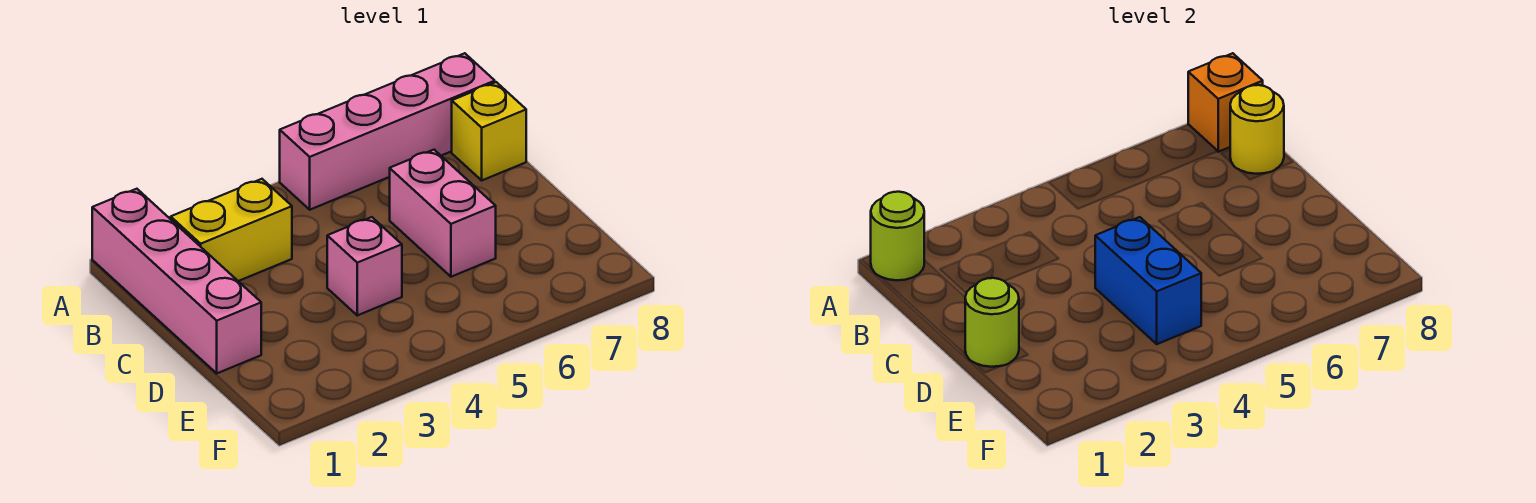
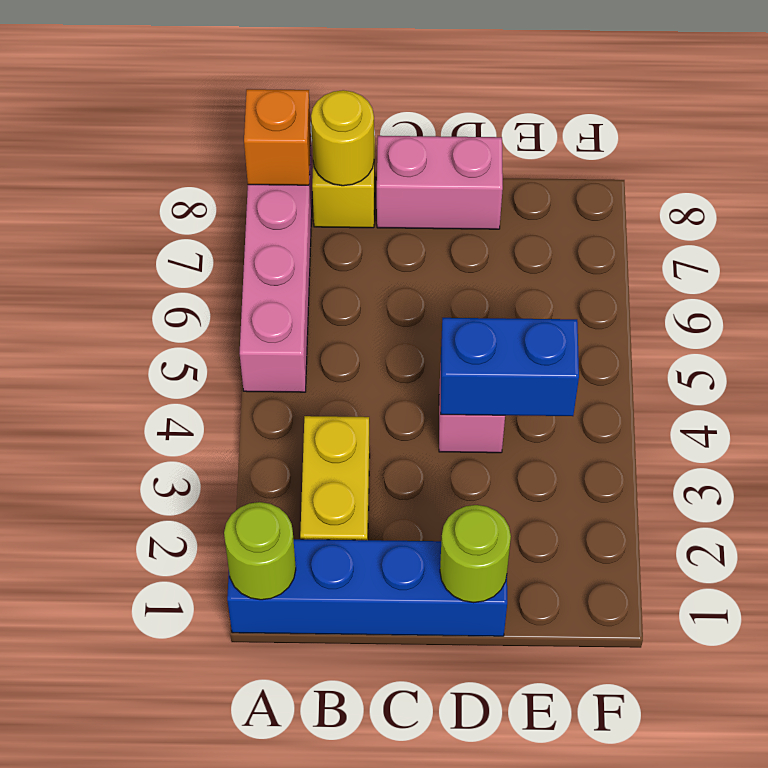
pink brick A1:D1 level 1 -> blue brick A1:D1 level 1
pink brick C6:D6 level 1 -> pink brick C8:D8 level 1

